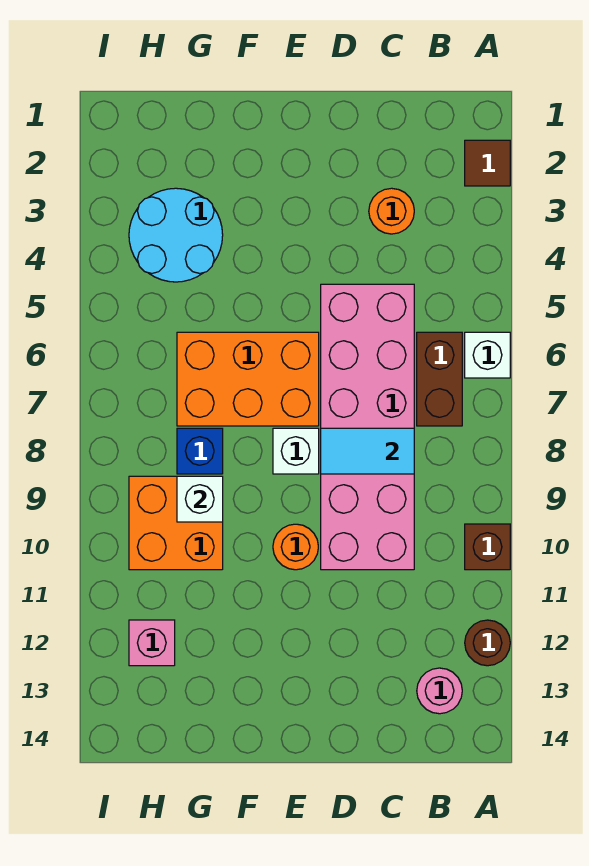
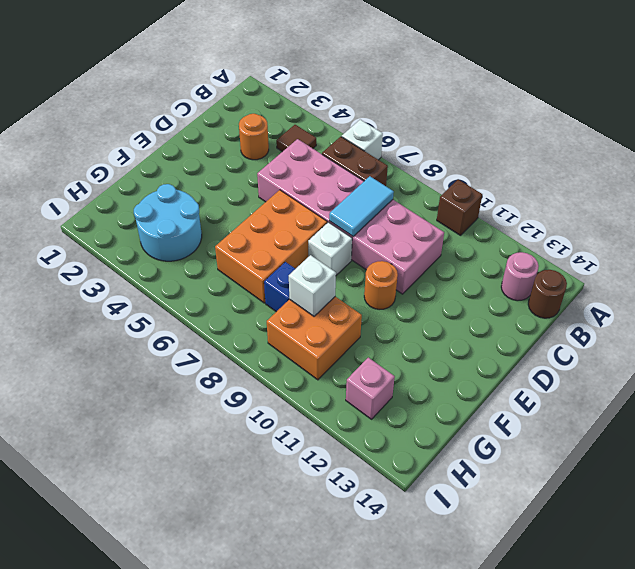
brown tile A2 level 1 -> brown tile B4 level 1
brown round brick A12 level 1 -> brown round brick B14 level 1

